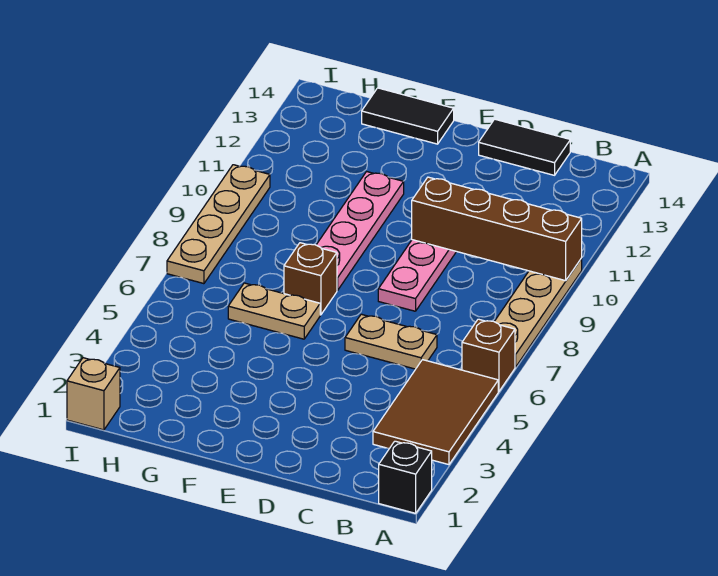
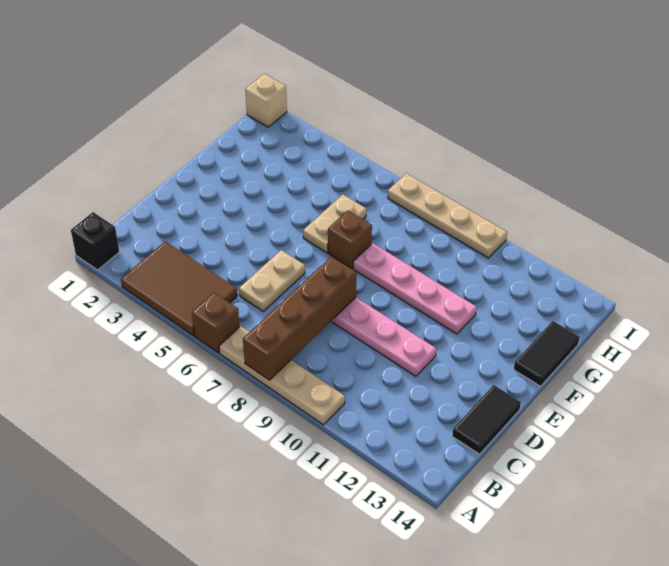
brown brick A10:D10 level 2 -> brown brick A8:D8 level 2

